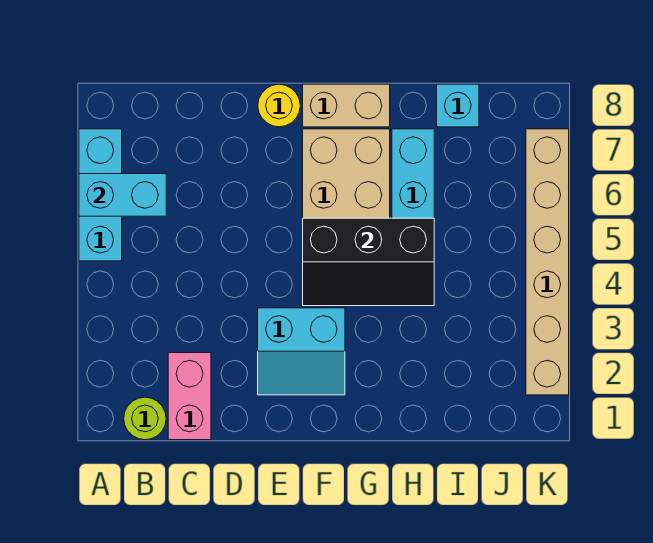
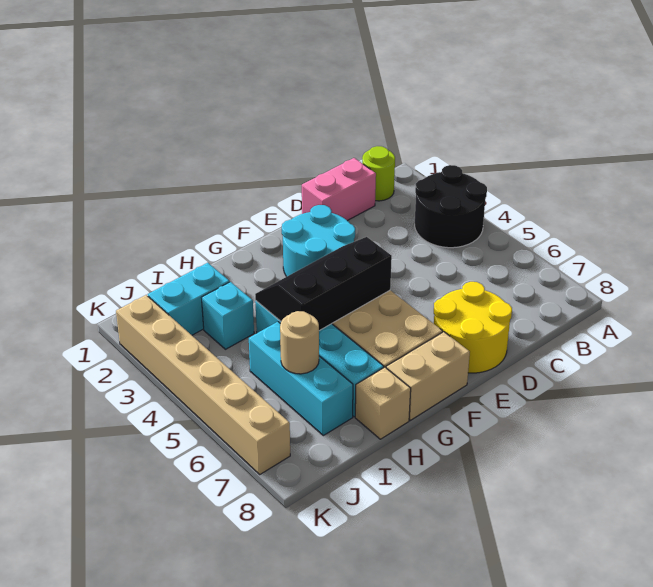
none -> black round brick A3:B4 level 1
cyan brick A5:A7 level 1 -> cyan brick I5:I7 level 1
cyan brick A6:B6 level 2 -> cyan brick I2:J2 level 1
pink brick C1:C2 level 1 -> pink brick C1:D1 level 1
cyan slope E2:F3 level 1 top 3 -> cyan round brick E2:F3 level 1
yellow round brick E8 level 1 -> yellow round brick D7:E8 level 1
none -> tan brick H8 level 1
none -> tan round brick I6 level 2
cyan brick I8 level 1 -> cyan brick I3 level 1

